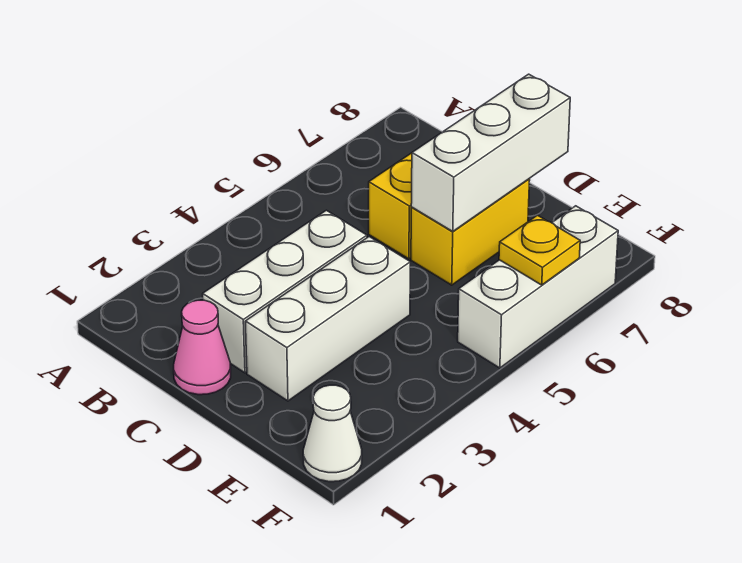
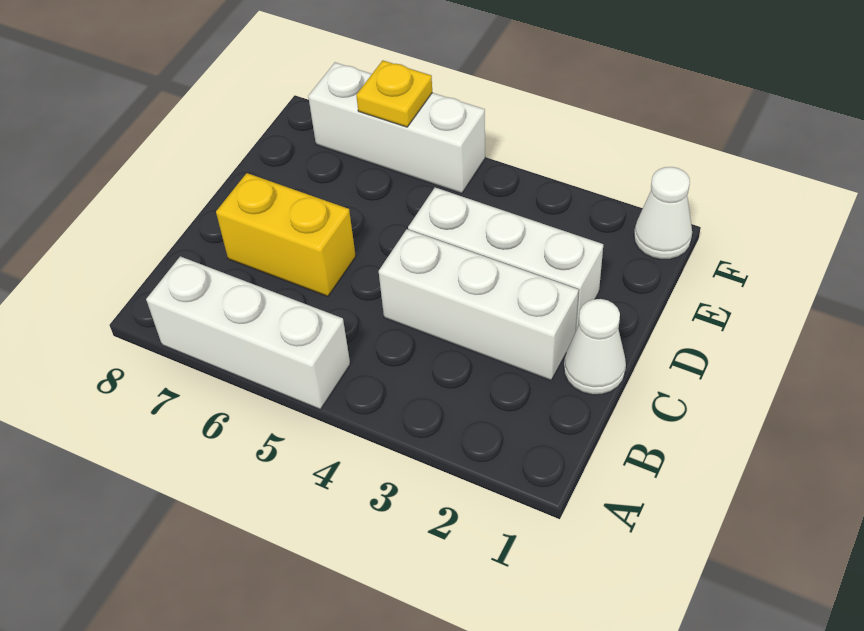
pink cone C1 level 1 -> white cone C1 level 1
yellow brick D6:D7 level 1 -> none
white brick D6:D8 level 2 -> white brick A5:A7 level 1

